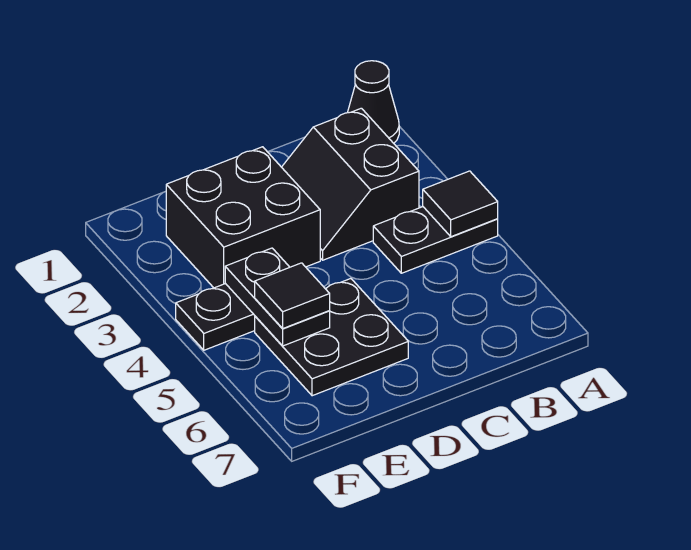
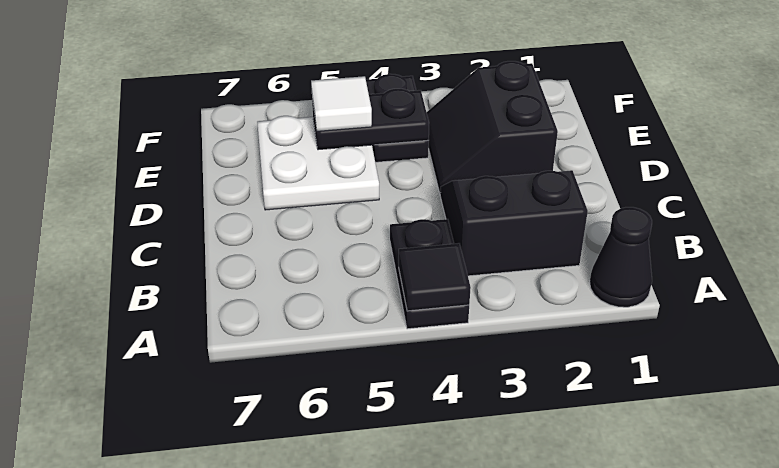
black brick D2:E3 level 1 -> black slope D2:E3 level 1 top 2
black plate D5:E6 level 1 -> white plate D5:E6 level 1
black tile E5 level 3 -> white tile E5 level 3

